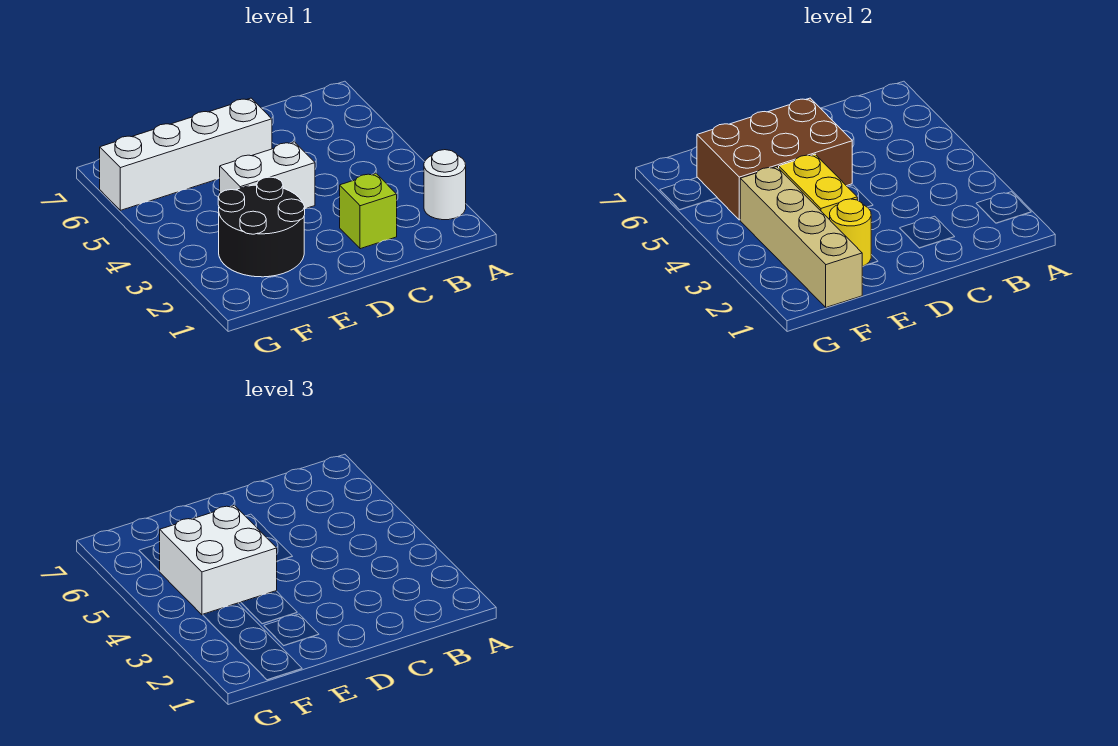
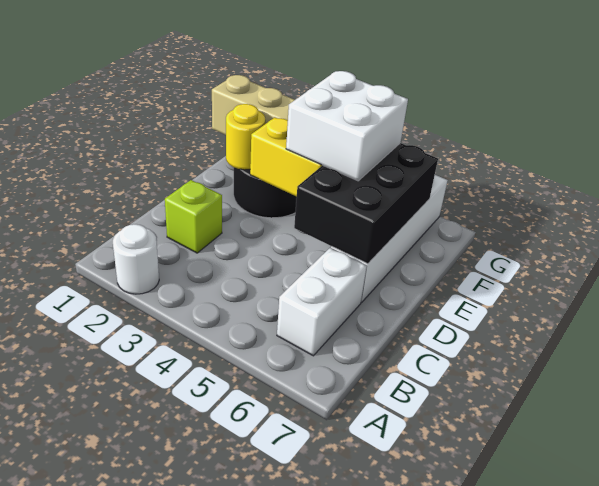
white brick D4:E4 level 1 -> white brick B6:C6 level 1
brown brick D5:F6 level 2 -> black brick D5:F6 level 2

